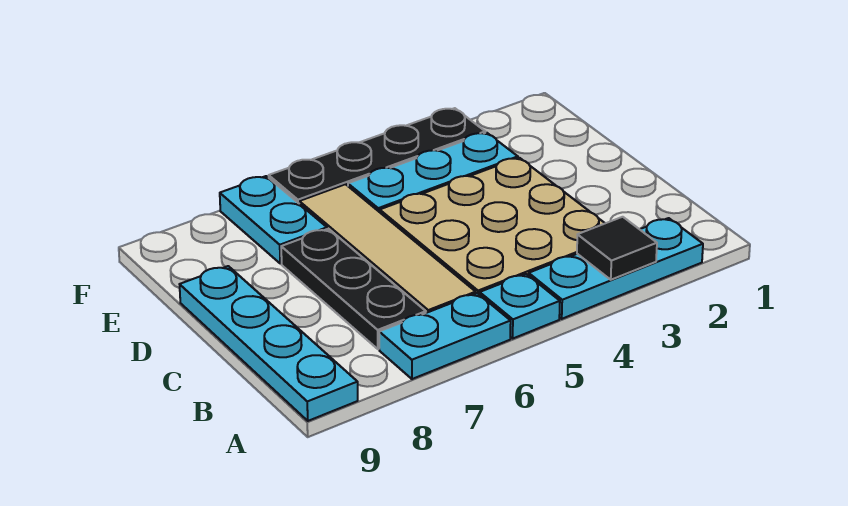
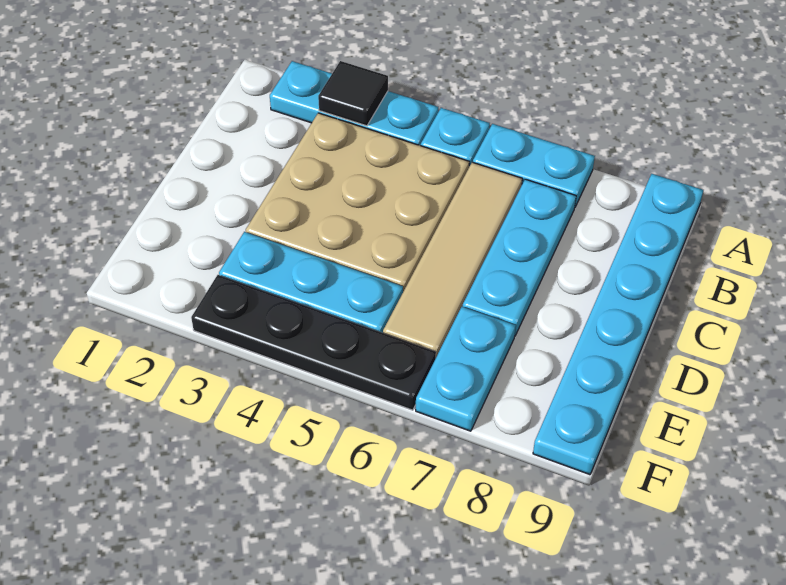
cyan plate A9:D9 level 1 -> cyan plate A9:F9 level 1
black plate B7:D7 level 1 -> cyan plate B7:D7 level 1

